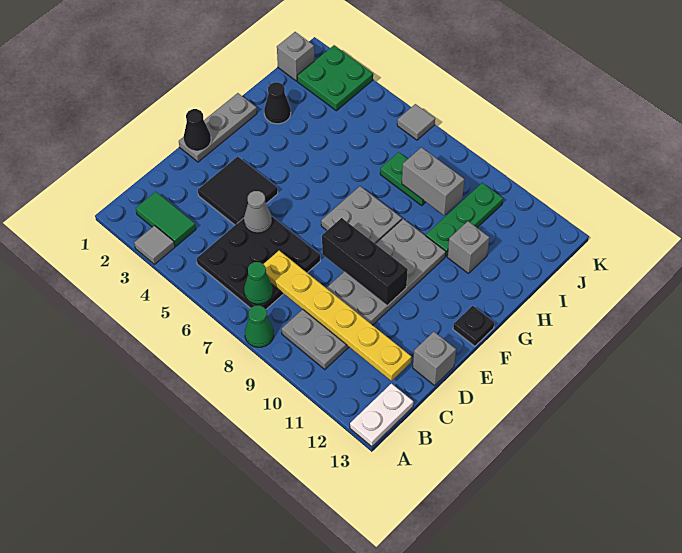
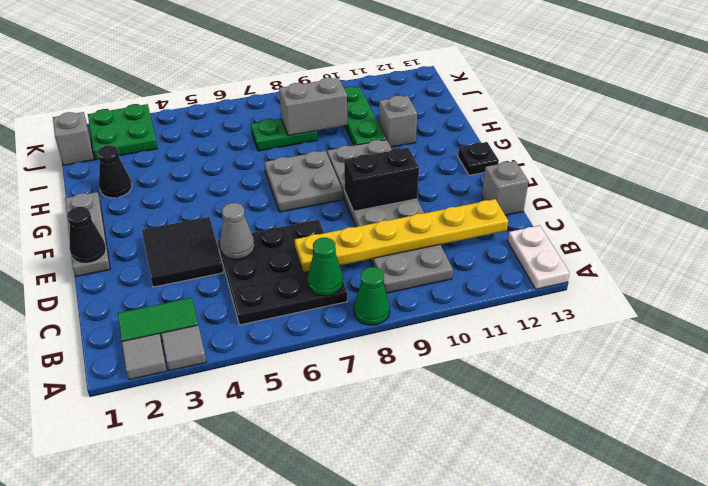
black brick E8:E10 level 2 -> black brick E9:E10 level 2
grey tile K6 level 1 -> grey tile A2 level 1

